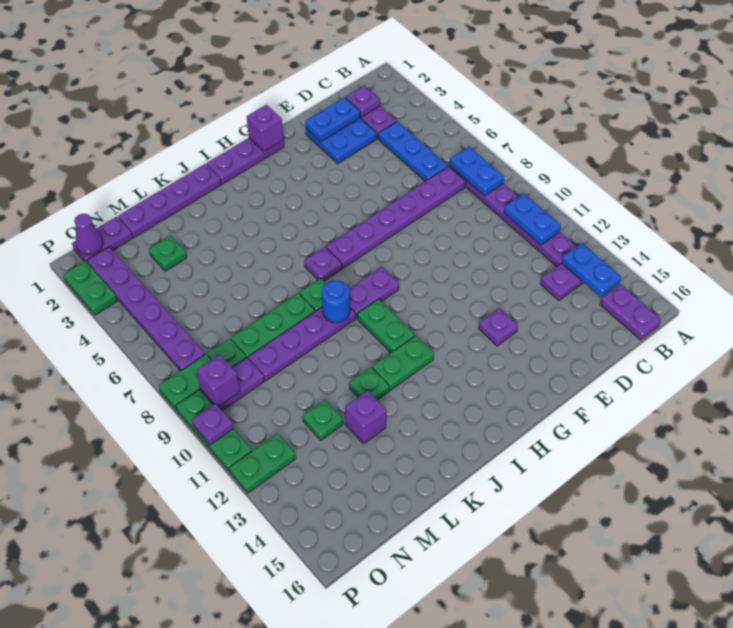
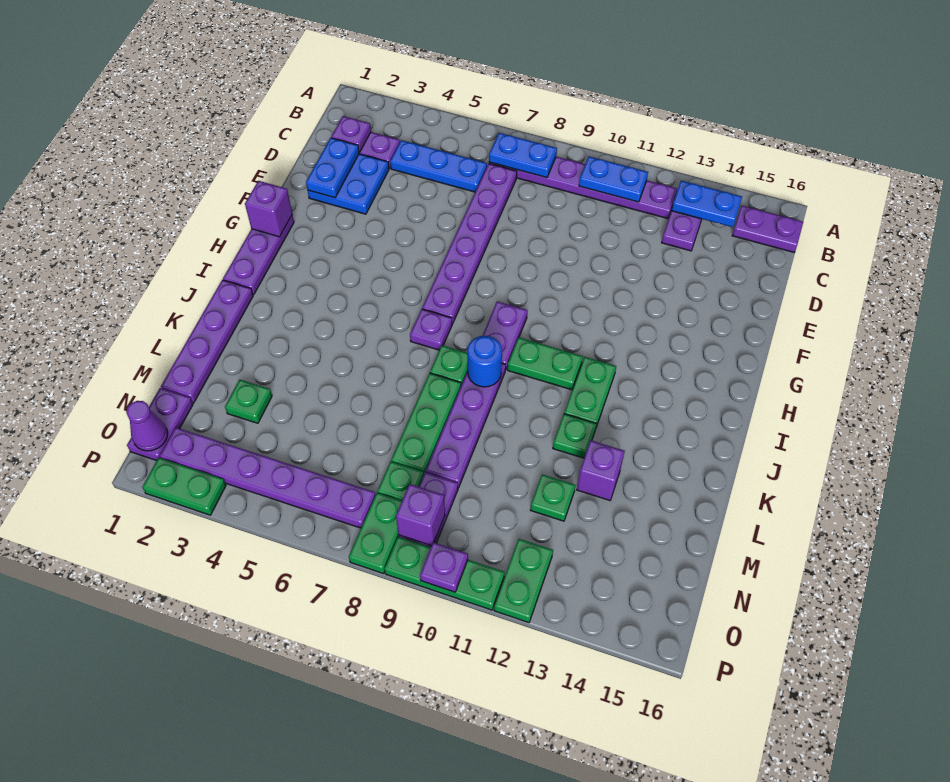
purple plate F13 level 1 -> none

